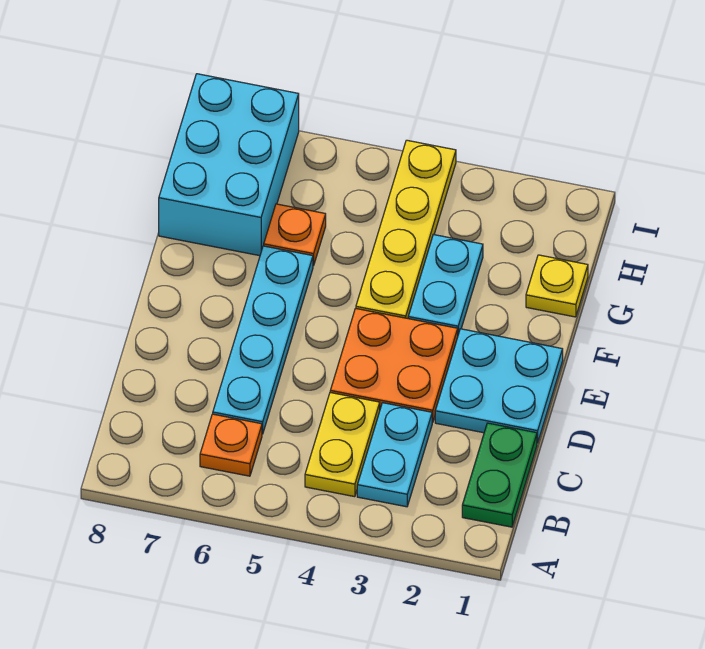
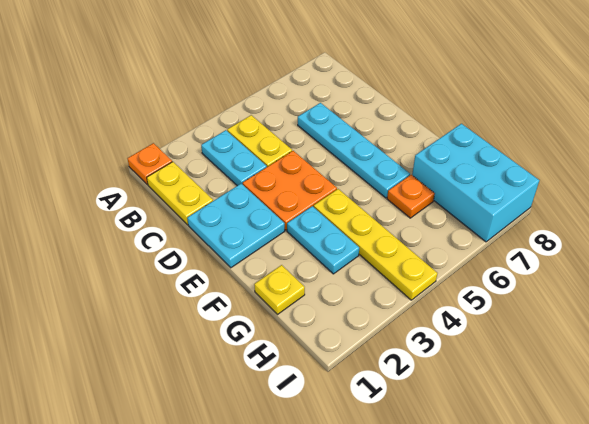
green plate B1:C1 level 1 -> yellow plate B1:C1 level 1
orange plate B6 level 1 -> orange plate A1 level 1

